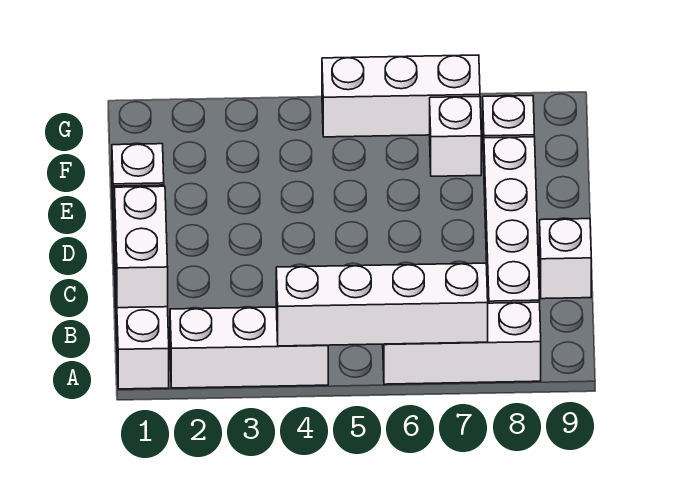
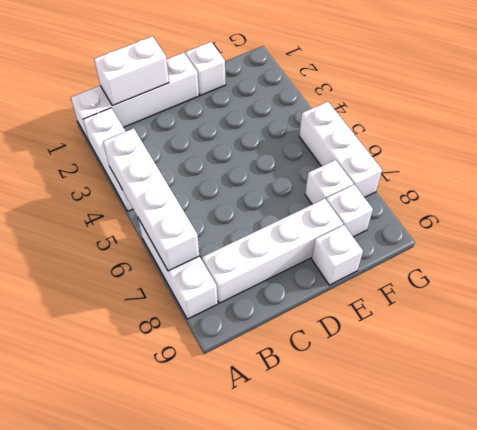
white brick C9 level 1 -> white brick E9 level 1

